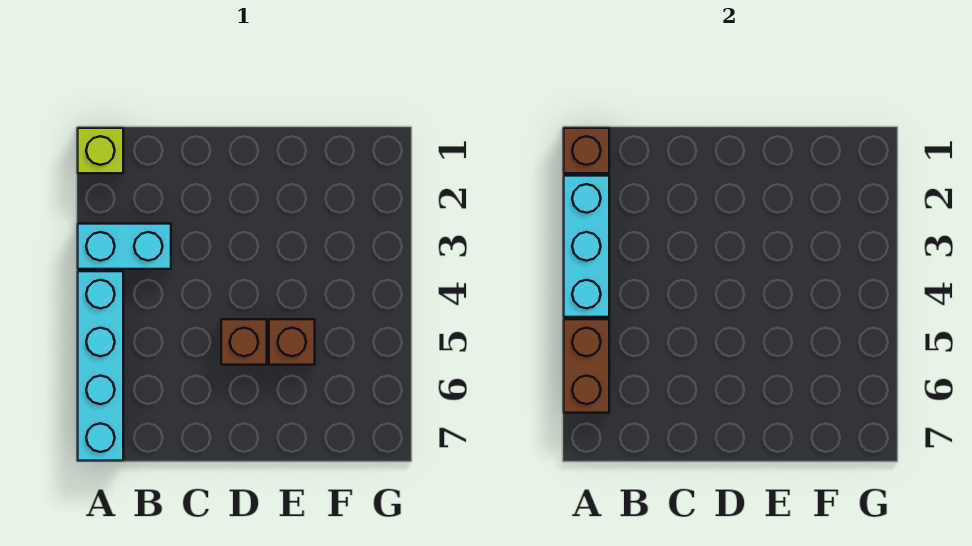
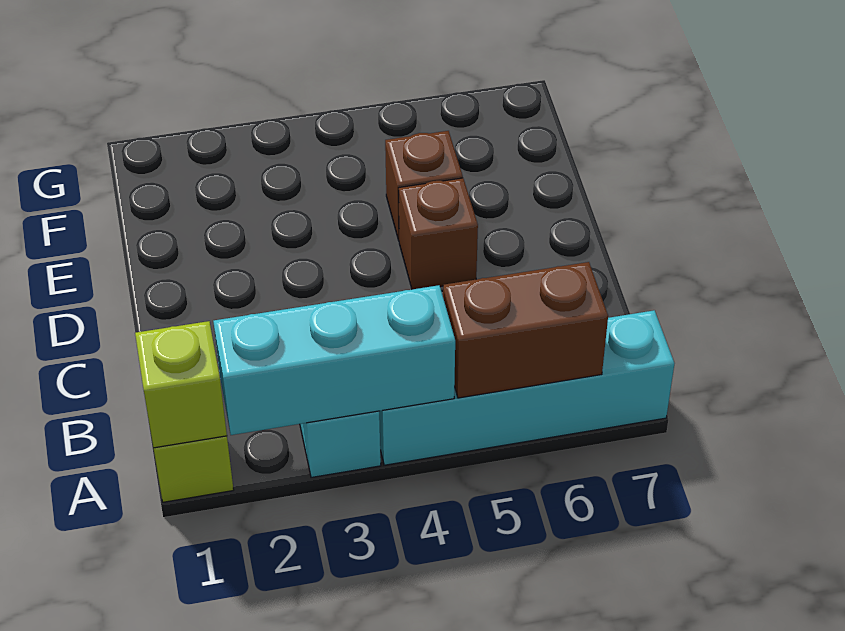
brown brick A1 level 2 -> lime brick A1 level 2

